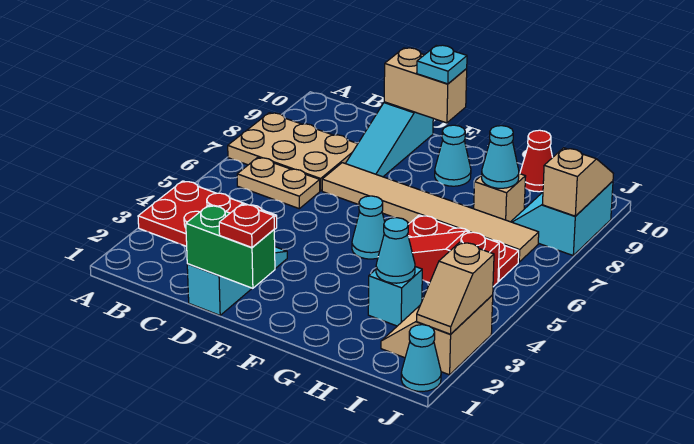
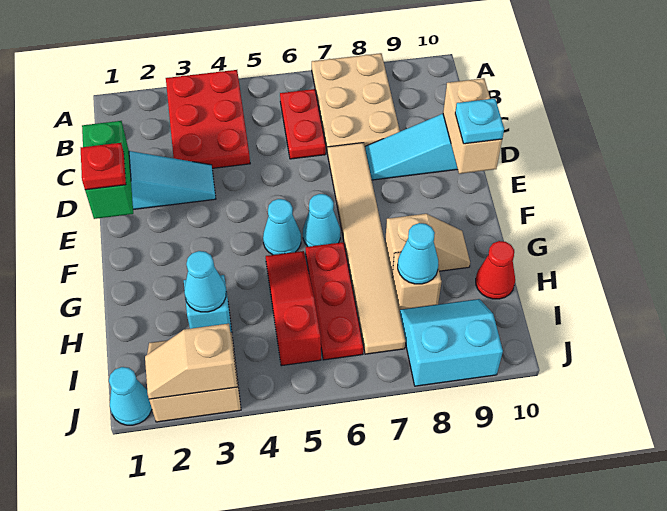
tan plate B6:C6 level 1 -> red plate B6:C6 level 1
cyan cone F9 level 1 -> cyan cone F6 level 1
tan slope J8:J9 level 2 top 8 -> tan slope G8:G9 level 1 top 8

